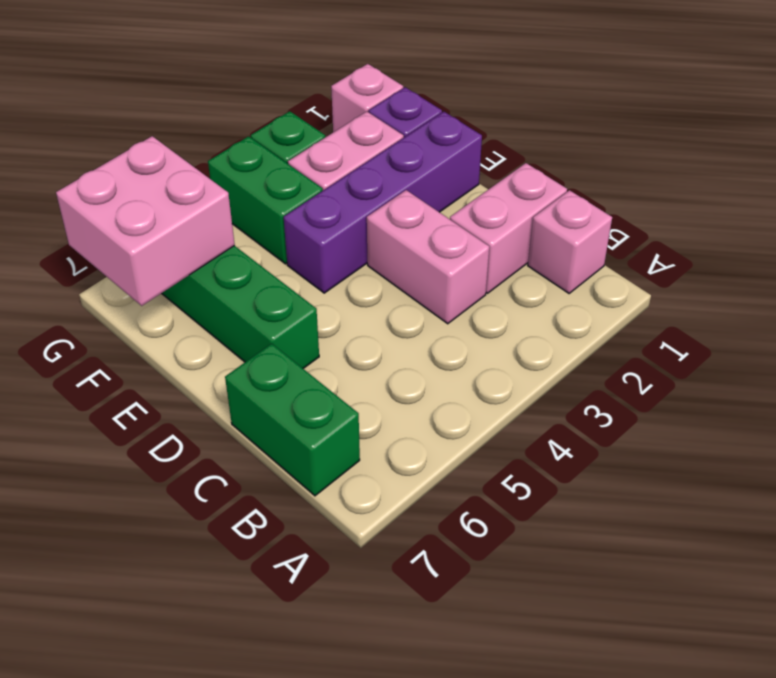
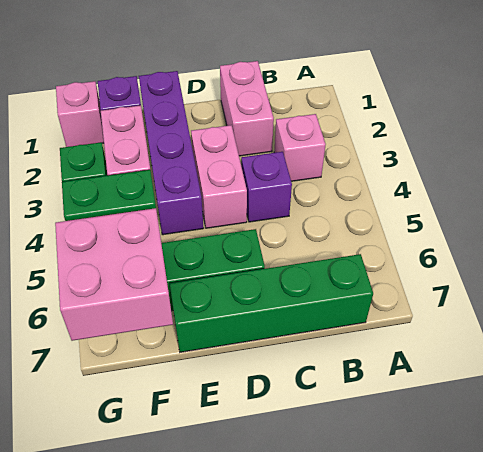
pink brick B1 level 1 -> pink brick B3 level 1
green brick B7:C7 level 1 -> green brick B7:E7 level 1
pink brick C3:D3 level 1 -> pink brick D3:D4 level 1
none -> purple brick C4 level 1

